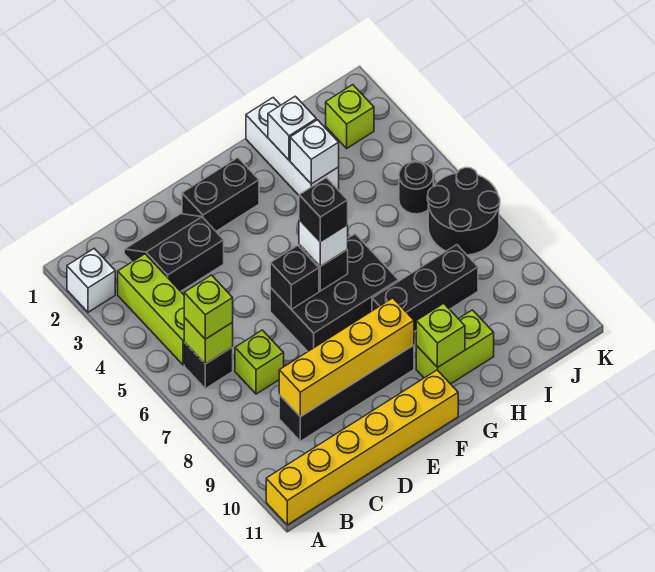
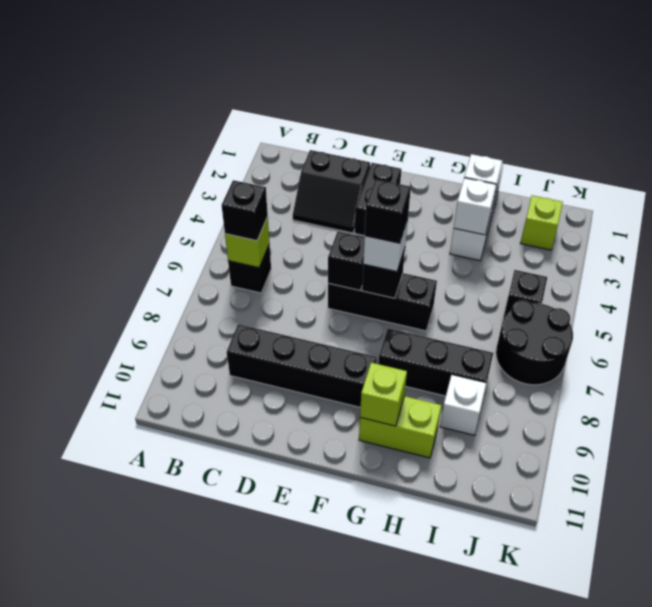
white brick A2 level 1 -> white brick I9 level 1
yellow brick A11:F11 level 1 -> none
lime brick B3:B5 level 1 -> none
lime brick B6 level 3 -> black brick B6 level 3
black slope C2:D3 level 1 top 3 -> black slope C2:D3 level 1 top 2
lime brick C7 level 1 -> none
yellow brick C9:F9 level 2 -> none
black brick E2:F2 level 1 -> black brick E2:E3 level 1
black brick E6:G7 level 1 -> black brick E6:G6 level 1
black round brick J5 level 1 -> black brick J5 level 1

